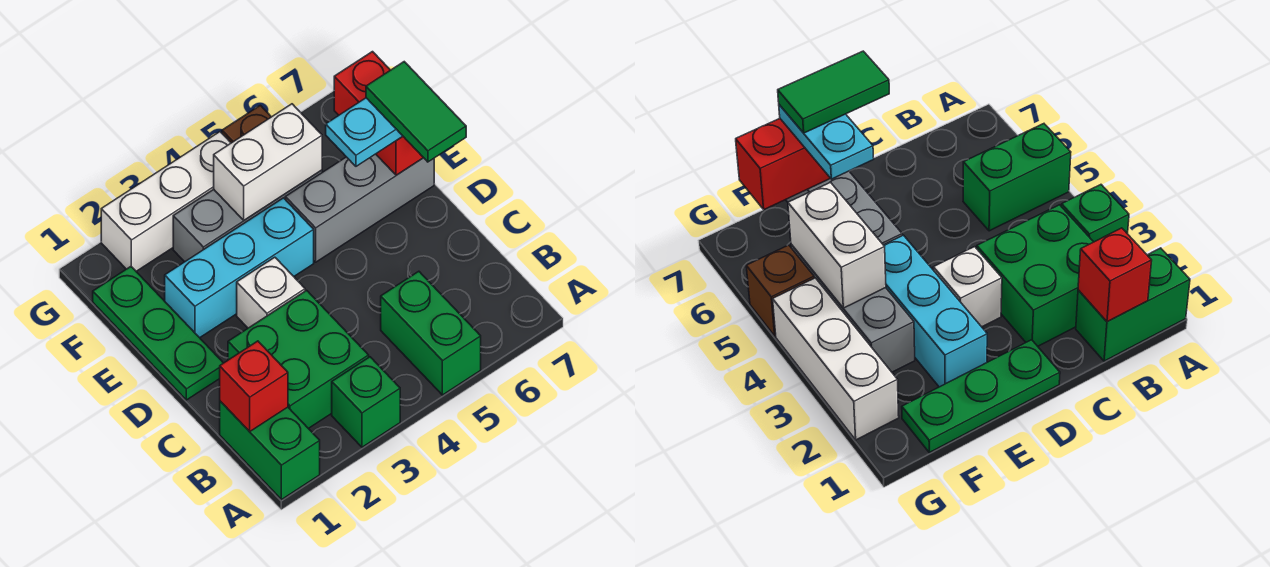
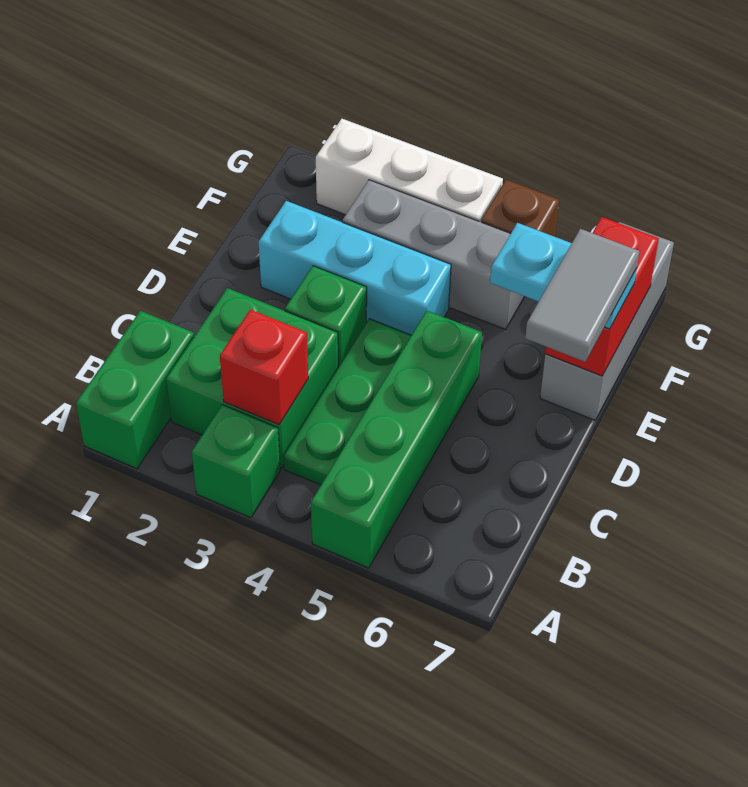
green brick A5:B5 level 1 -> green brick A5:D5 level 1
red brick B1 level 2 -> red brick B3 level 2
green plate D1:F1 level 1 -> green plate B4:D4 level 1
white brick D3 level 1 -> green brick D3 level 1
green tile D7:E7 level 4 -> grey tile D7:E7 level 4
grey brick E5:E7 level 1 -> grey brick E7:G7 level 1
white brick F4:F5 level 2 -> none

